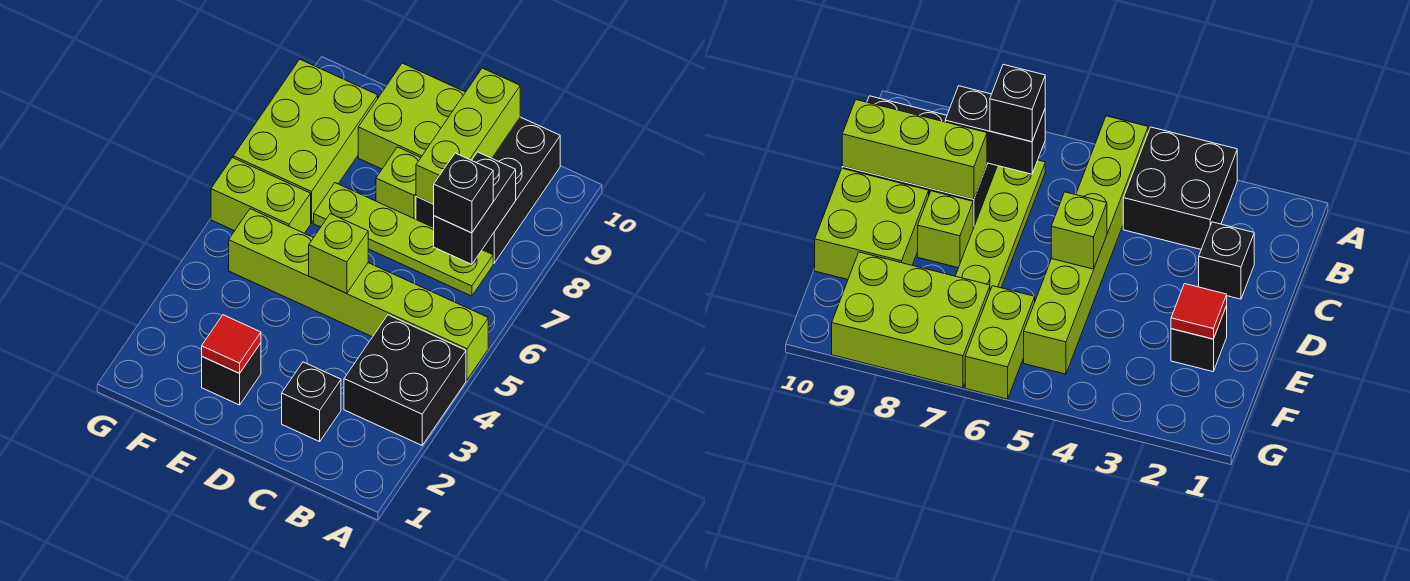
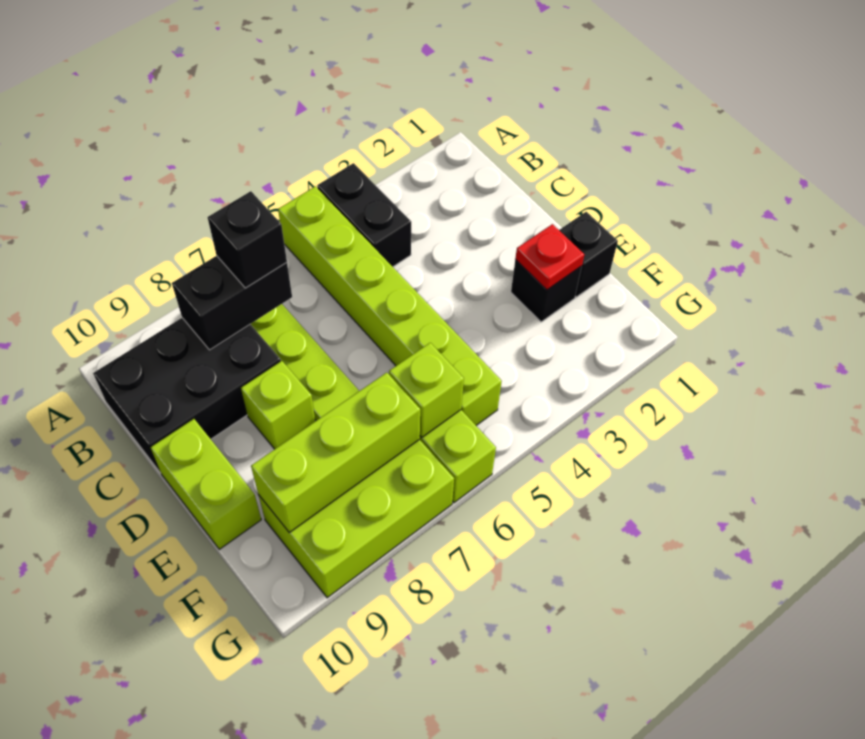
black brick A3:B4 level 1 -> black brick A4:B4 level 1
black brick C2 level 1 -> black brick E1 level 1
lime brick C8:C10 level 2 -> lime brick F7:F9 level 2
lime brick D5 level 2 -> lime brick F6 level 2
lime brick D9:E10 level 1 -> lime brick D10:E10 level 1
red tile E2 level 2 -> red plate E2 level 2

